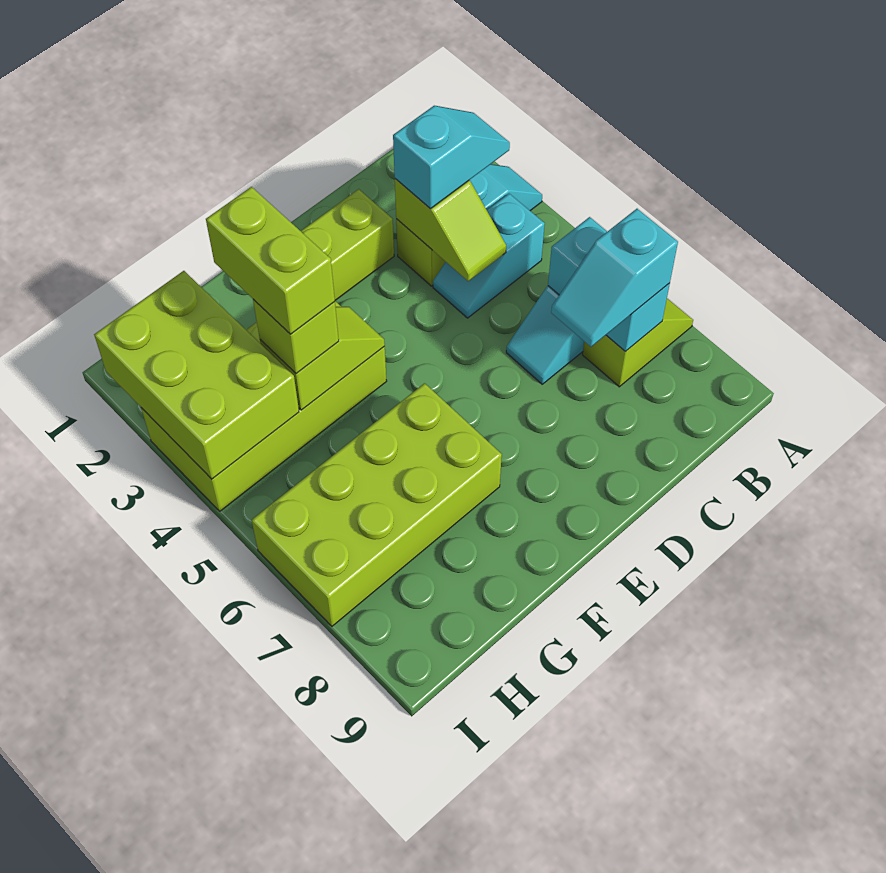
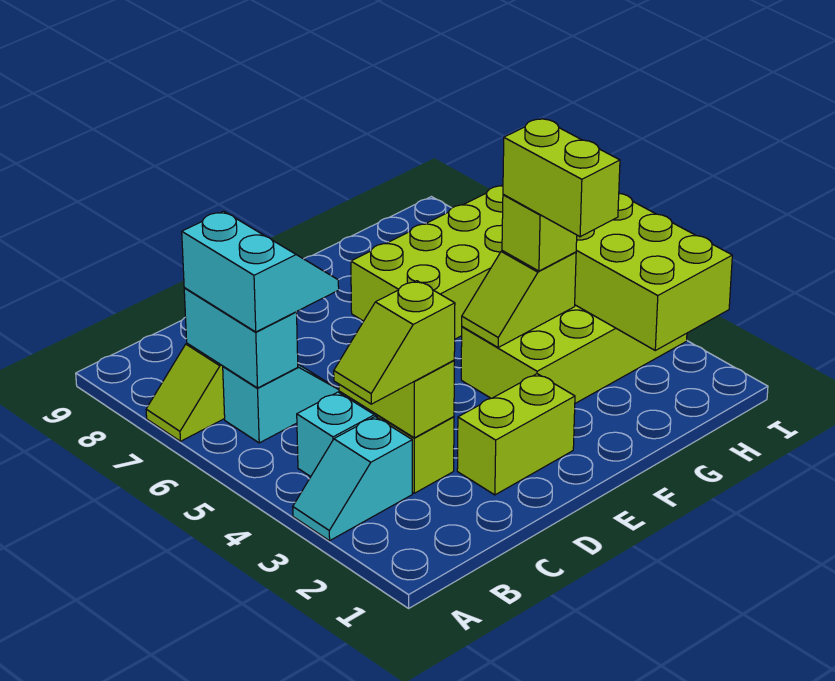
cyan slope B3:C3 level 3 top C -> lime slope B3:C3 level 3 top C
cyan slope B7:C7 level 3 top B -> cyan slope B6:C7 level 3 top B

